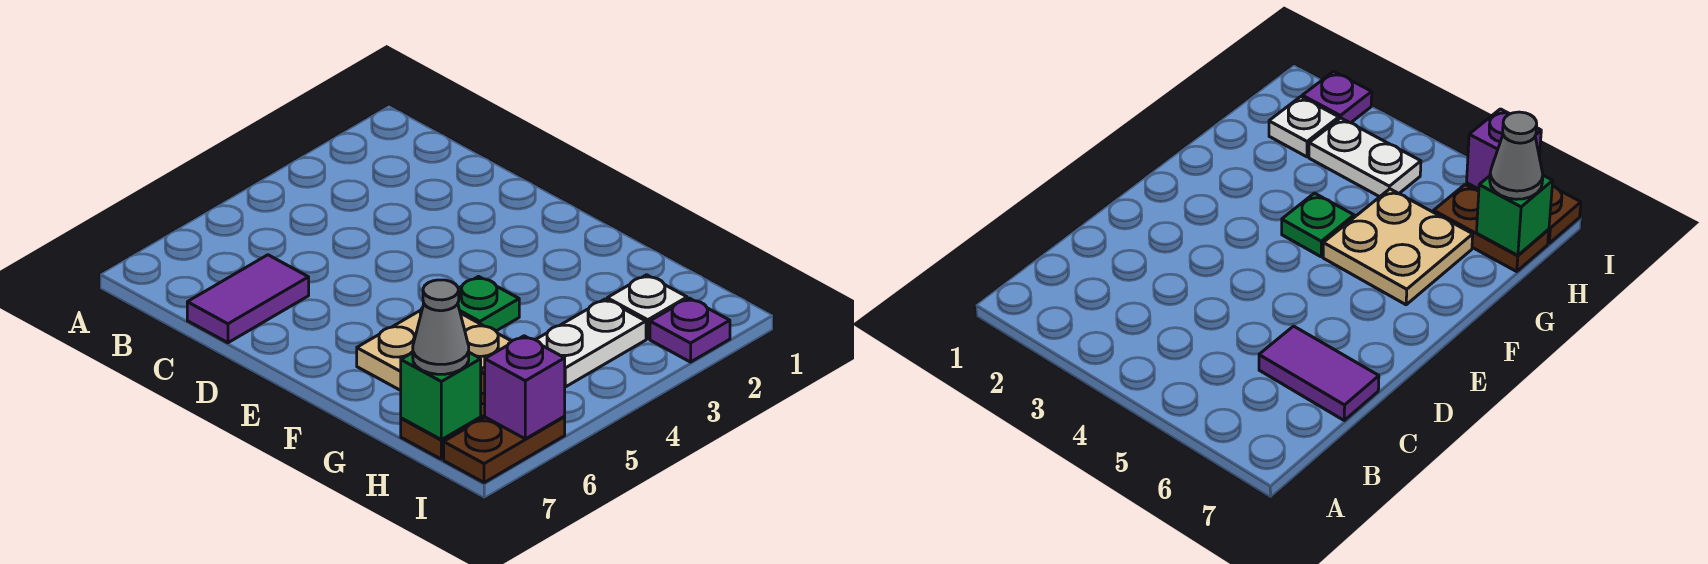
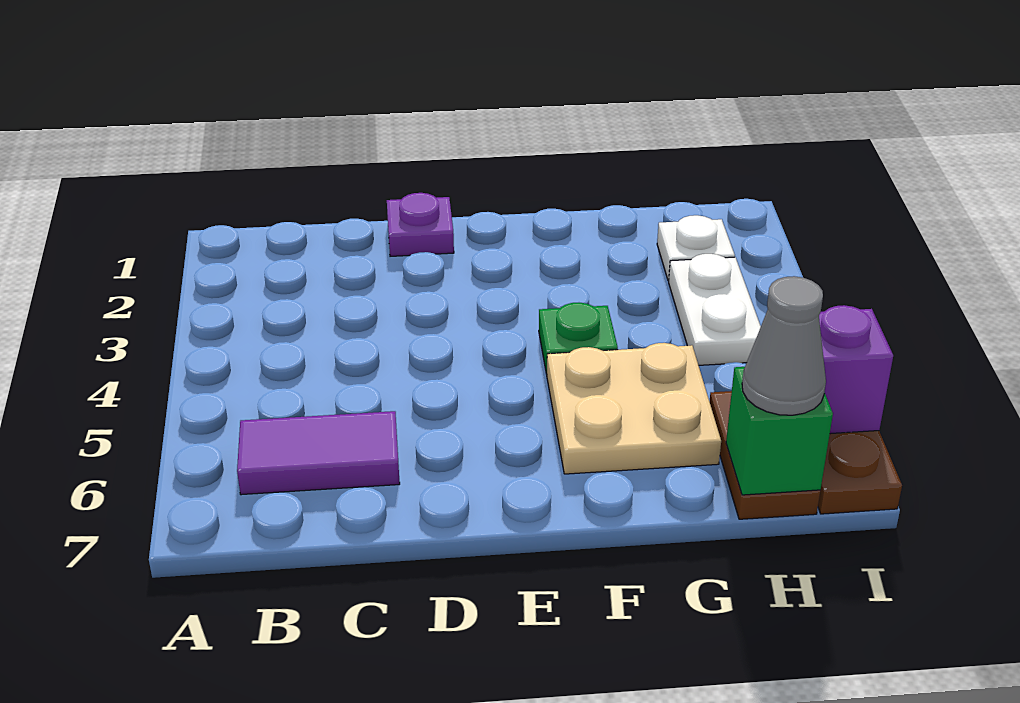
purple tile C6:C7 level 1 -> purple tile B6:C6 level 1
purple plate I2 level 1 -> purple plate D1 level 1

